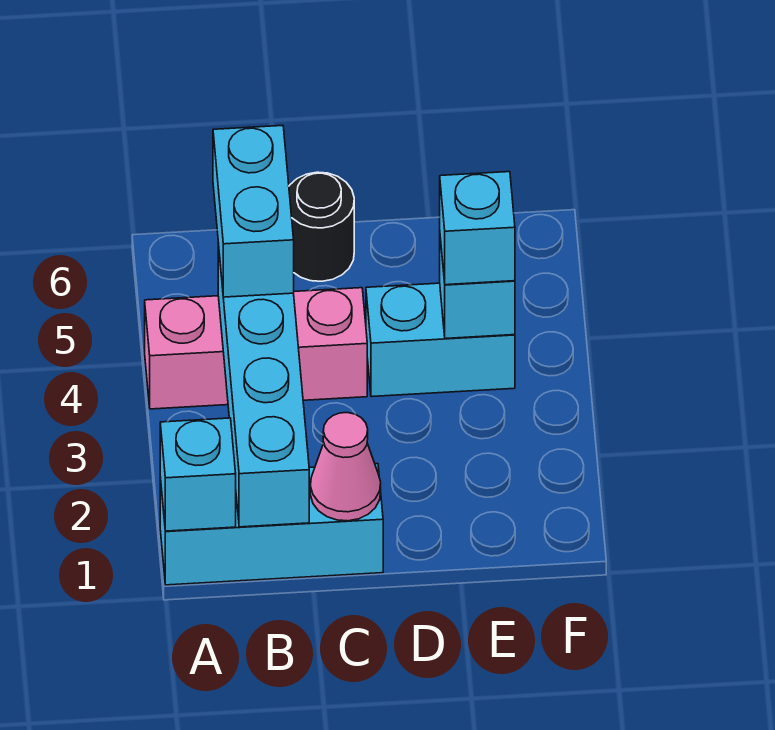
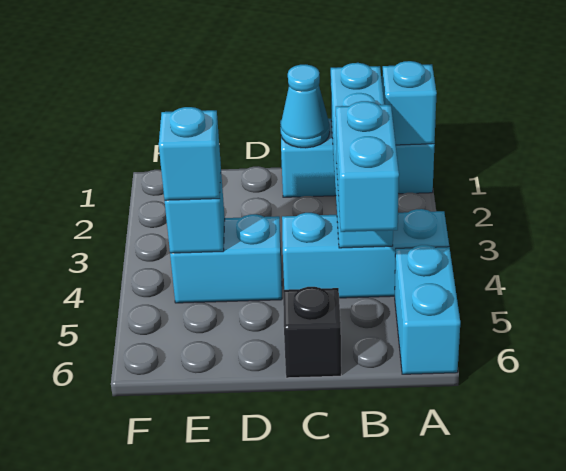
pink brick A4:C4 level 1 -> cyan brick A4:C4 level 1
none -> cyan brick A5:A6 level 1
pink cone C1 level 2 -> cyan cone C1 level 2
black round brick C6 level 1 -> black brick C6 level 1

